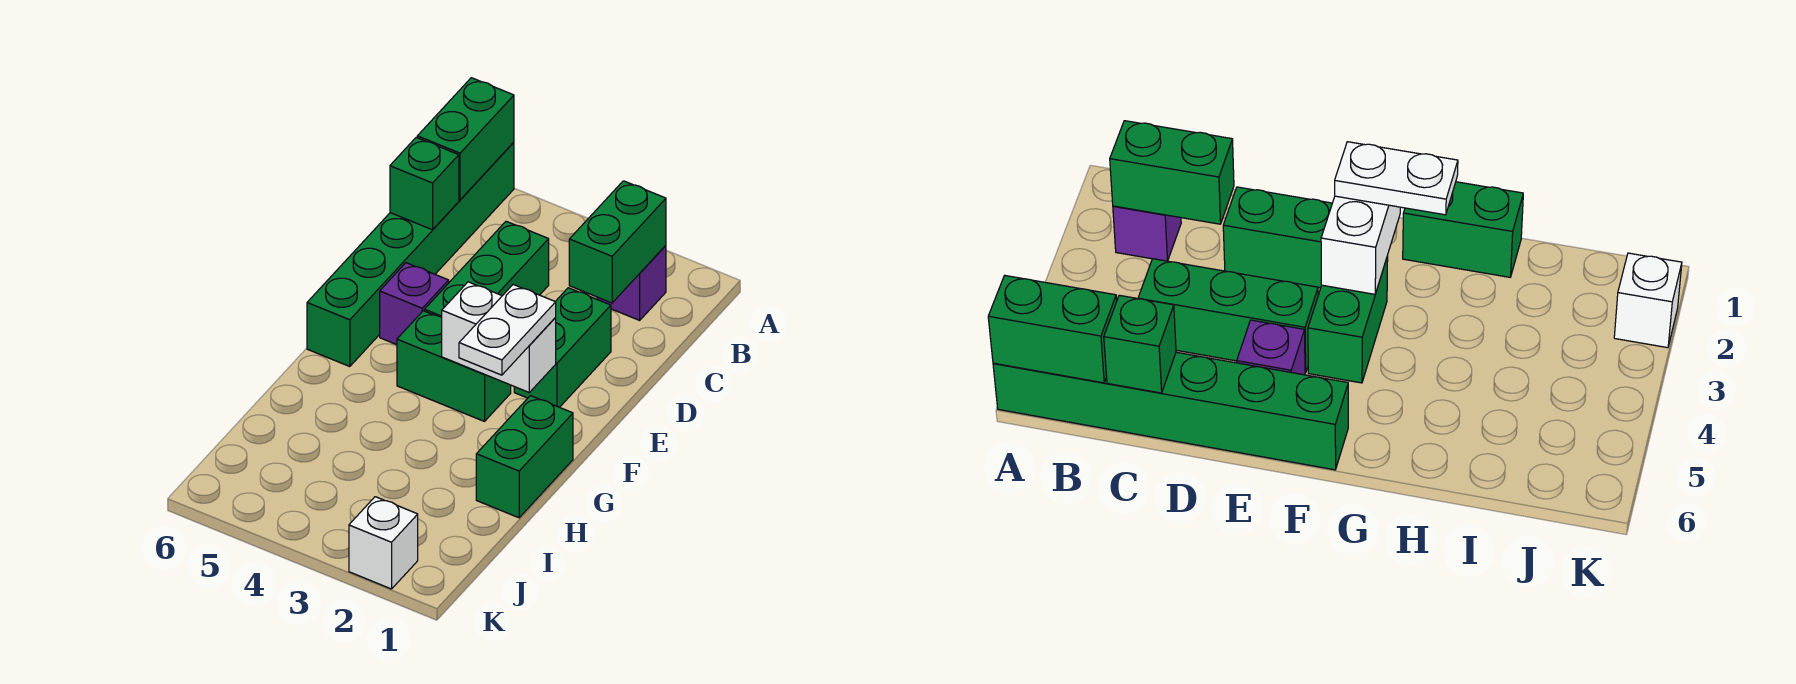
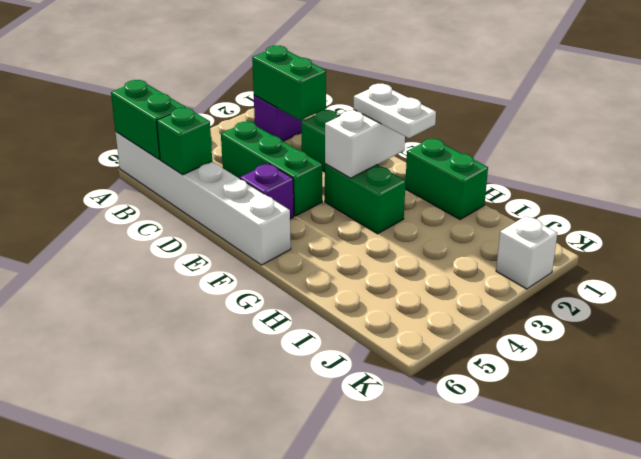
green brick A6:F6 level 1 -> white brick A6:F6 level 1
green brick F3:F4 level 1 -> green brick F3:G3 level 1

